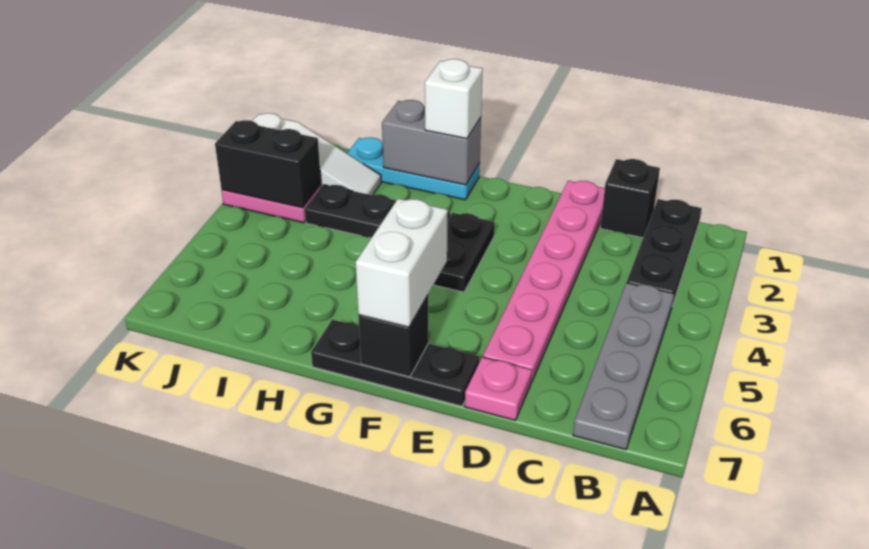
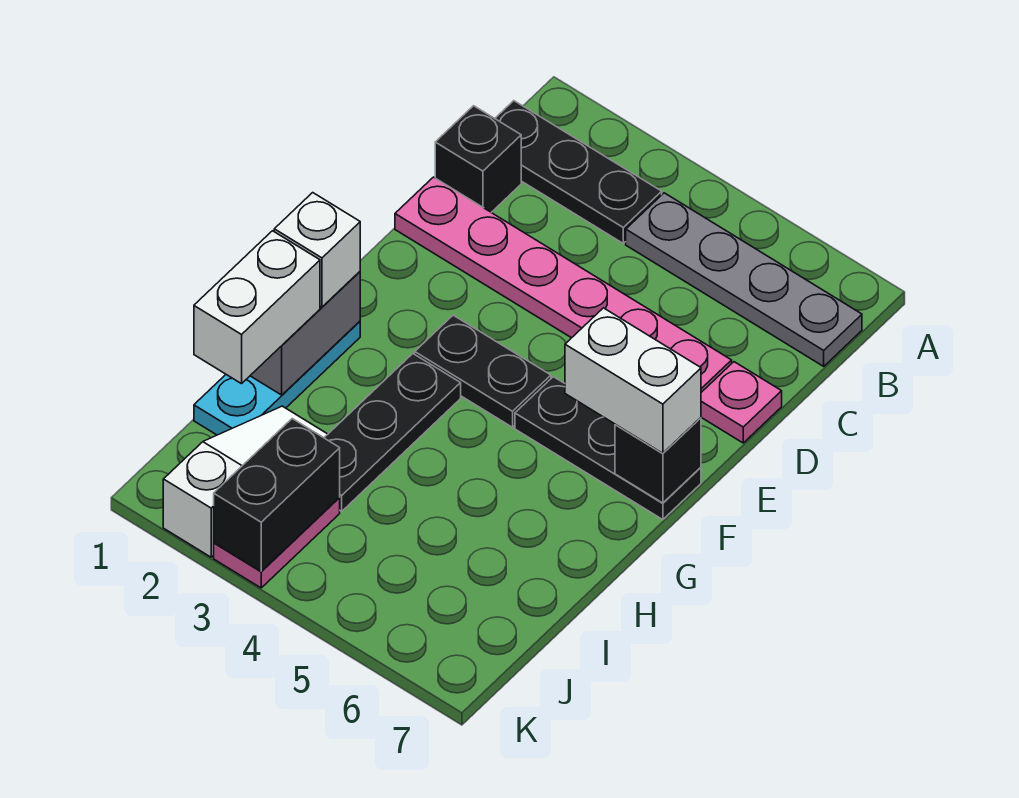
black plate E7:G7 level 1 -> black plate F5:F7 level 1
none -> white brick H1:I1 level 3

